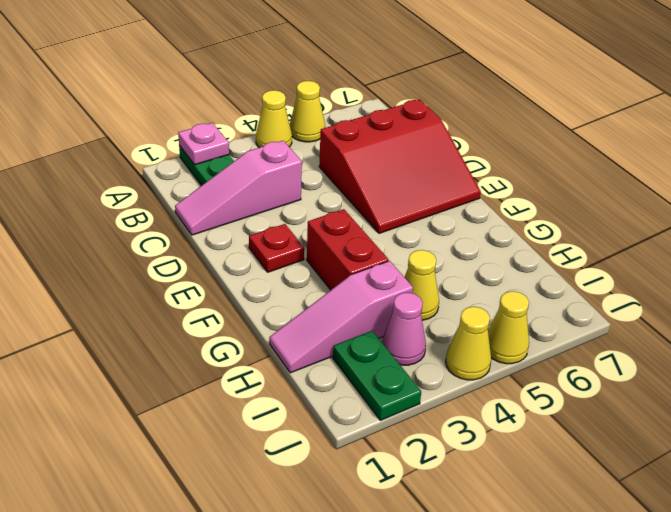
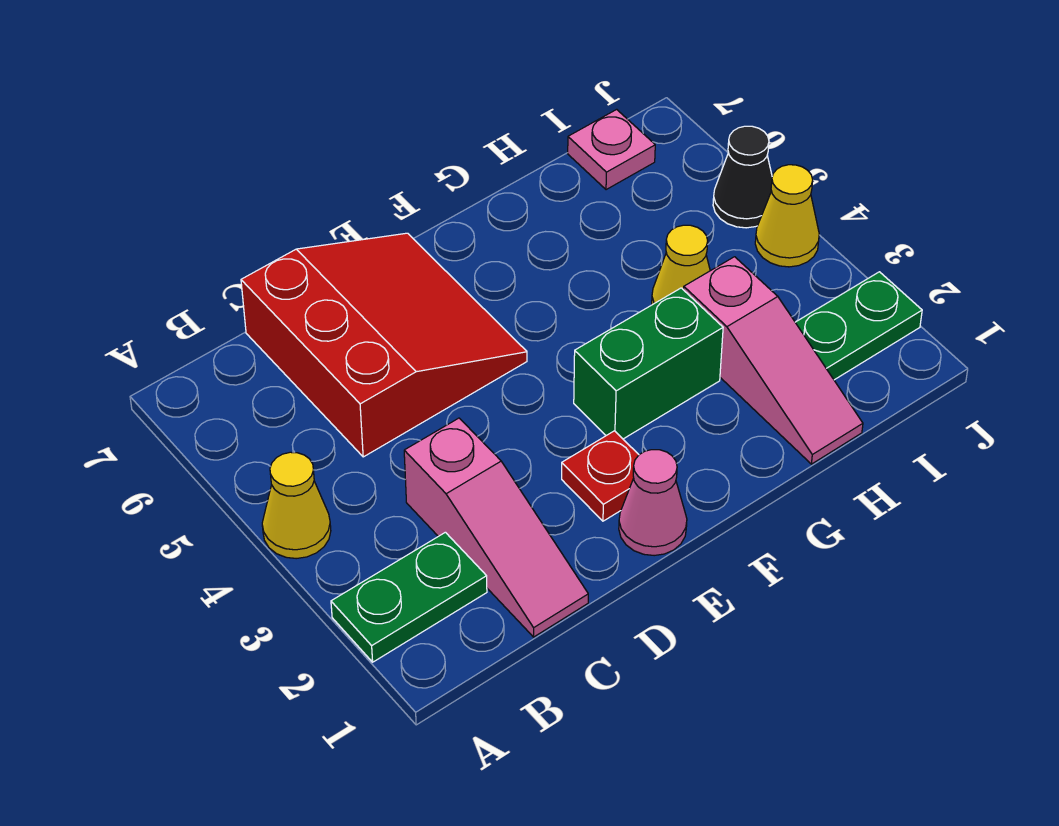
pink plate A2 level 2 -> pink plate I7 level 1
yellow cone A5 level 1 -> none
red brick F3:G3 level 1 -> green brick F3:G3 level 1
pink cone I3 level 1 -> pink cone E1 level 1
yellow cone J5 level 1 -> black cone J5 level 1

